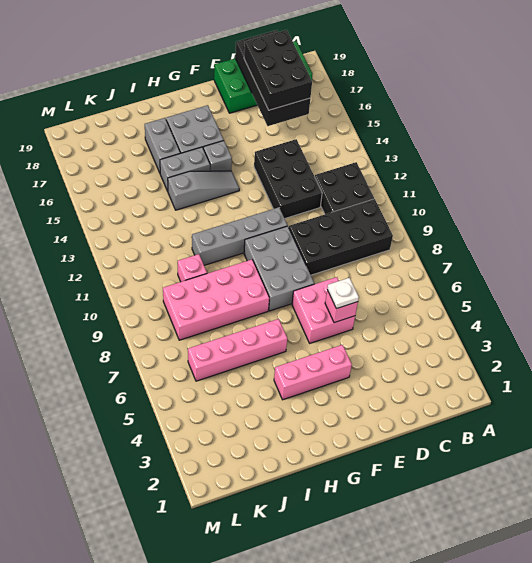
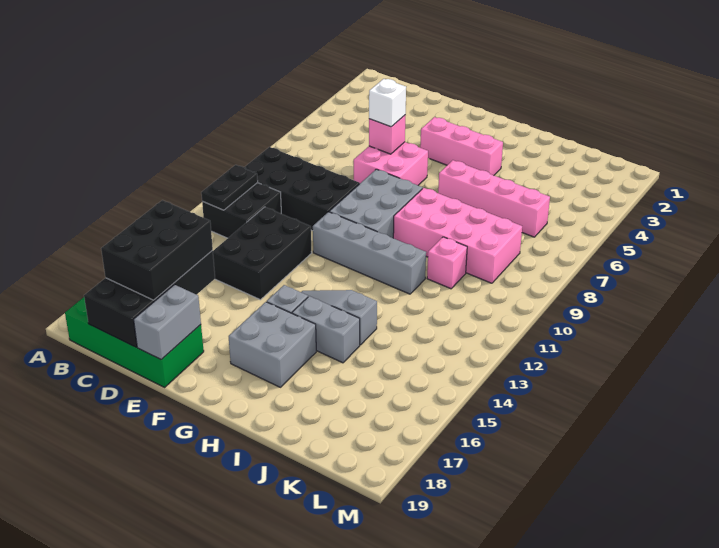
none -> black plate B11:B12 level 2
white plate E6 level 3 -> white brick E6 level 3
grey brick I16:I17 level 1 -> grey brick E18:E19 level 2

